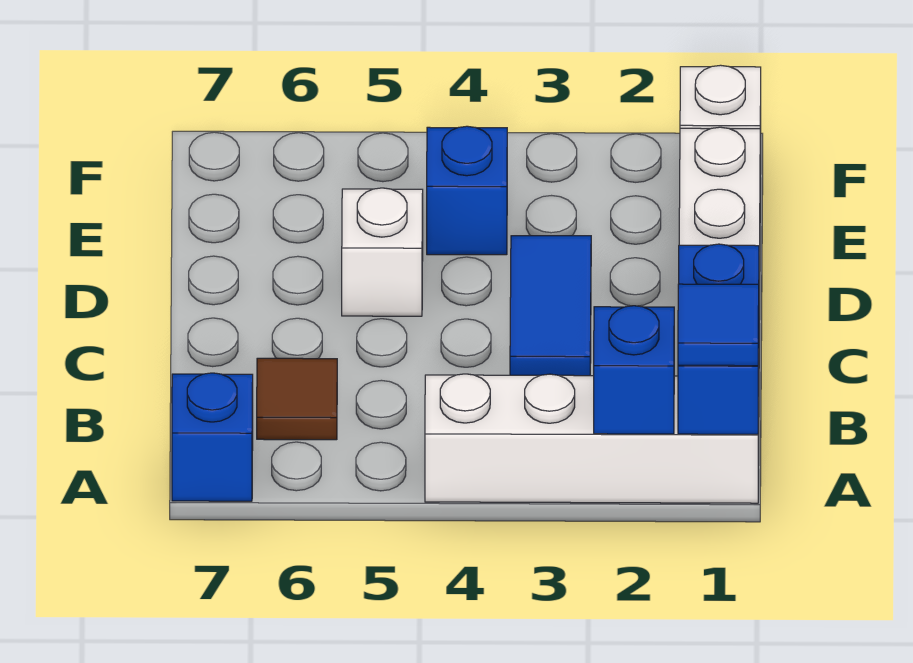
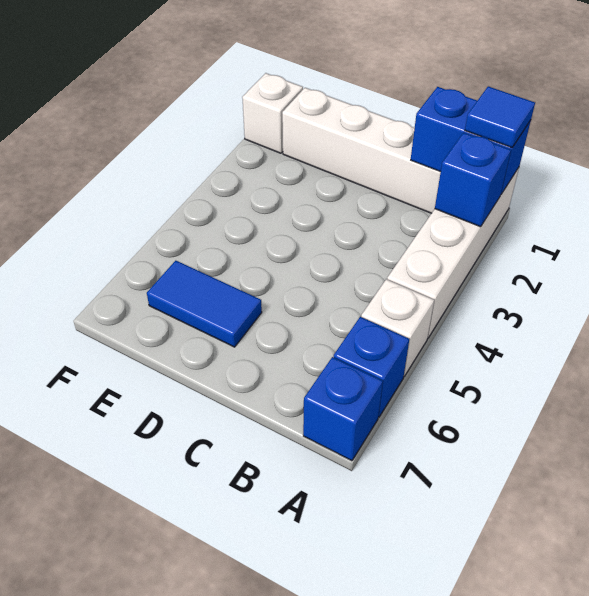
brown tile B6 level 1 -> none
blue tile C3:D3 level 1 -> blue tile D6:E6 level 1
white brick D5 level 1 -> white brick A5 level 1
blue brick E4 level 1 -> blue brick A6 level 1

